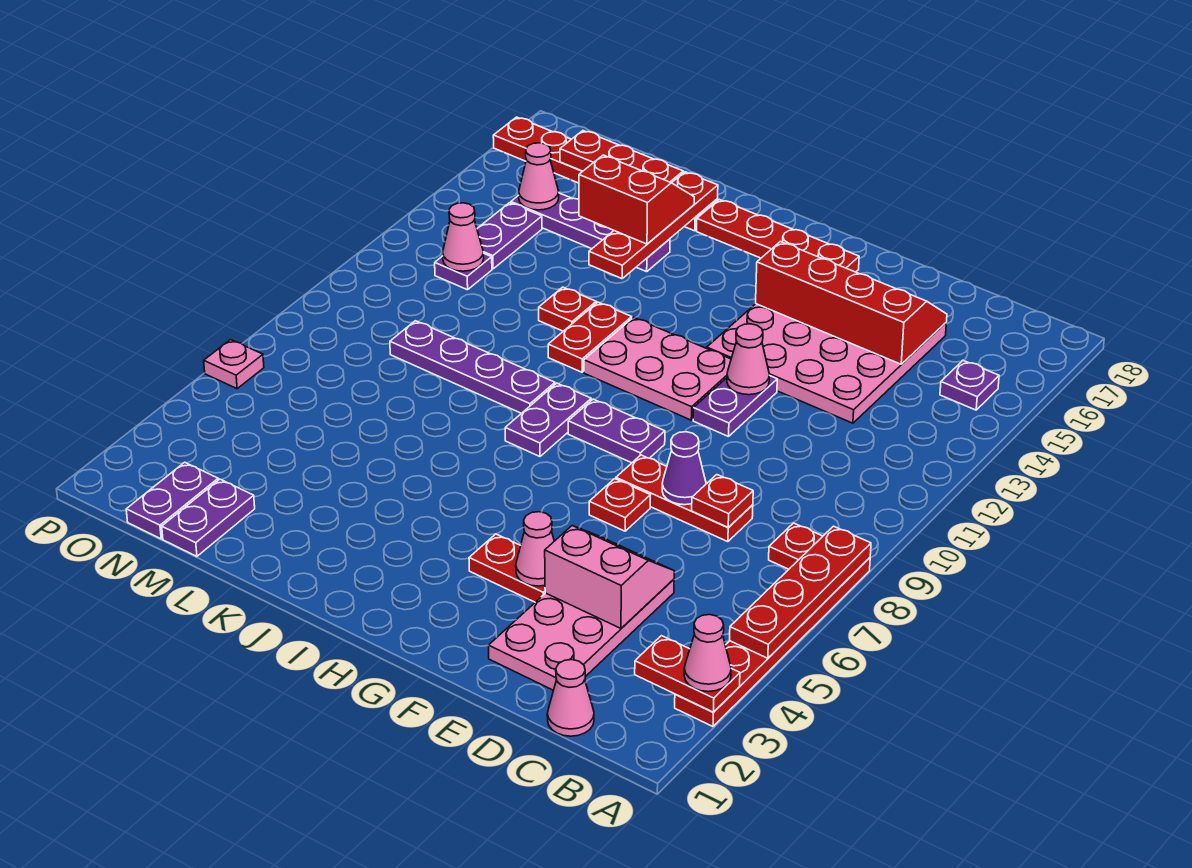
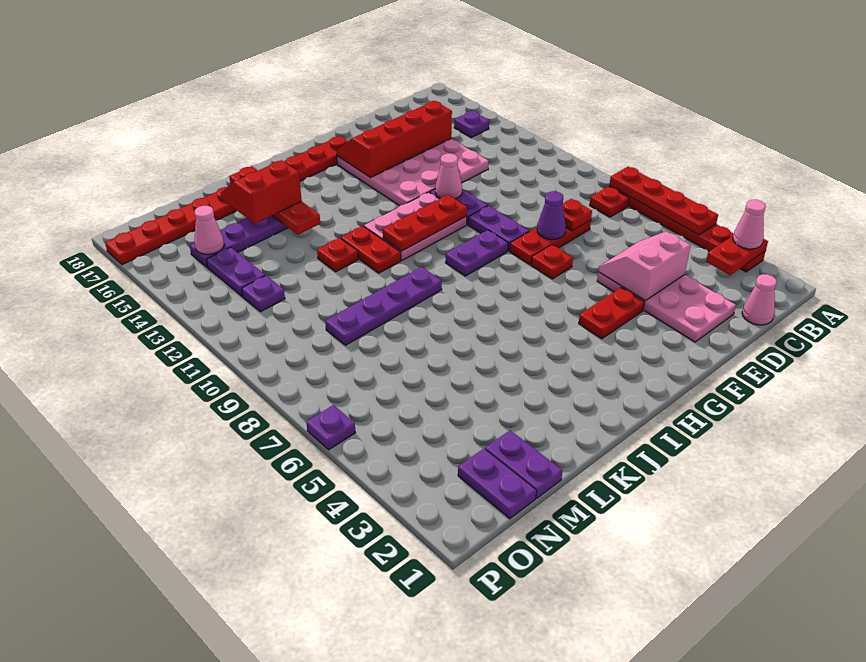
pink cone F4 level 2 -> none
purple plate I8:I9 level 1 -> purple plate F9:F10 level 1
red plate L17:N17 level 2 -> red plate G11:I11 level 2
pink cone N12 level 2 -> none
pink plate P6 level 1 -> purple plate P6 level 1

